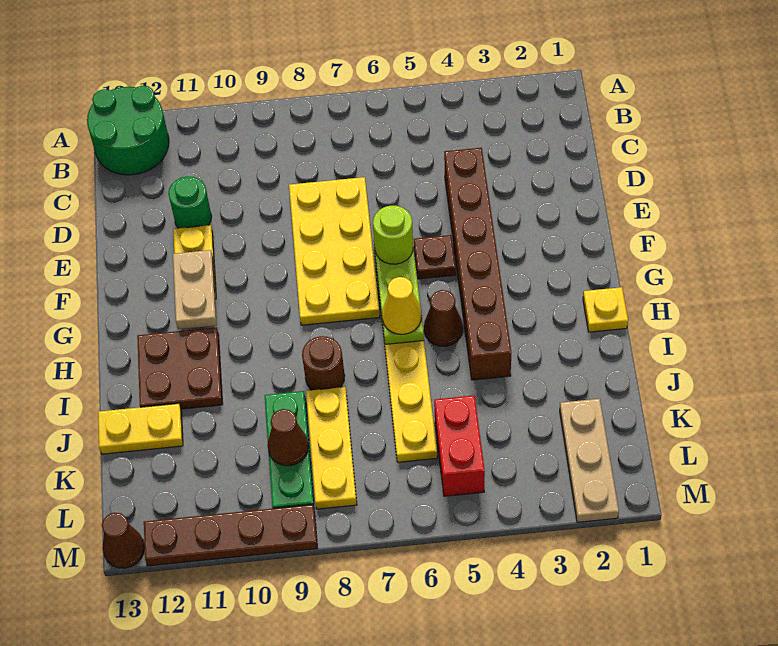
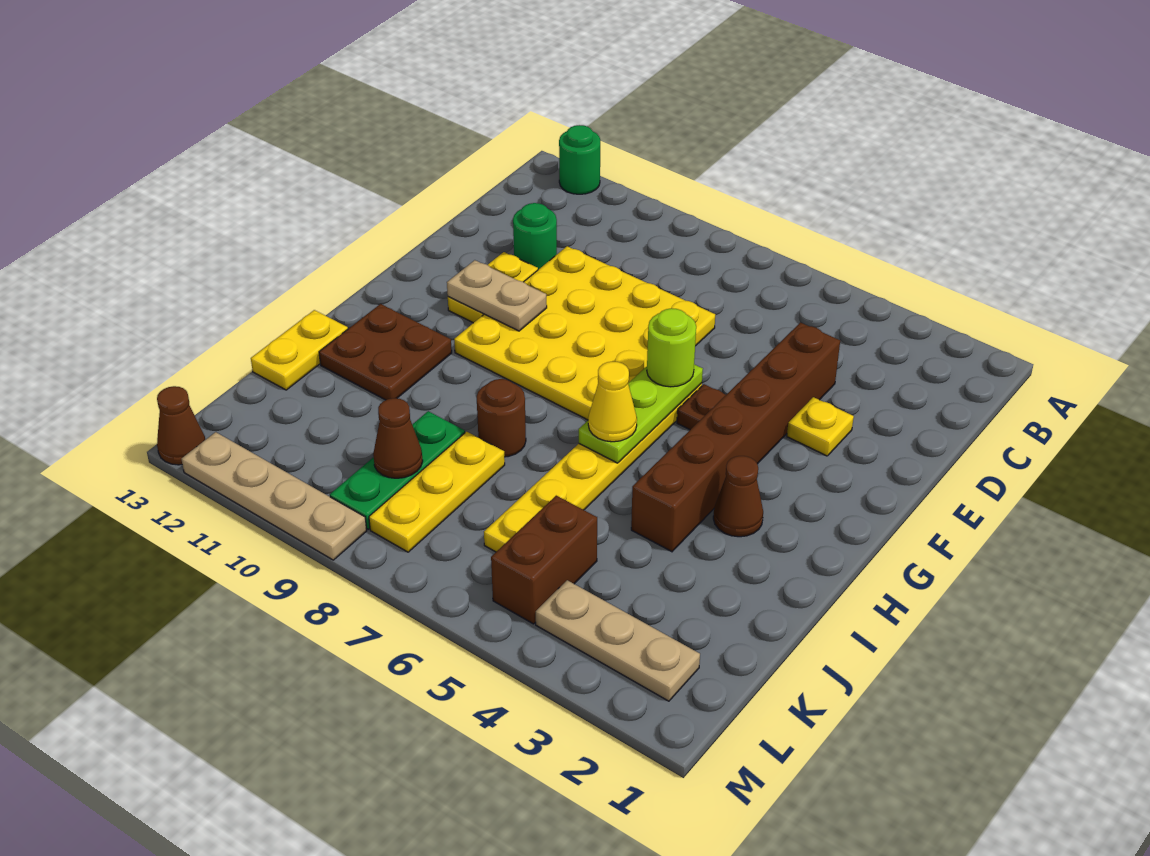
green round brick A12:B13 level 1 -> green round brick A12 level 1
yellow plate D7:G8 level 1 -> yellow plate D7:G10 level 1
tan plate F11:G11 level 2 -> tan plate F10:F11 level 2
yellow plate H1 level 1 -> yellow plate E3 level 1
brown cone H5 level 1 -> brown cone H3 level 1
yellow plate J12:J13 level 1 -> yellow plate I13:J13 level 1
tan plate K2:M2 level 1 -> tan plate L2:L4 level 1
red brick K5:L5 level 1 -> brown brick K5:L5 level 1
brown plate M9:M12 level 1 -> tan plate M9:M12 level 1

